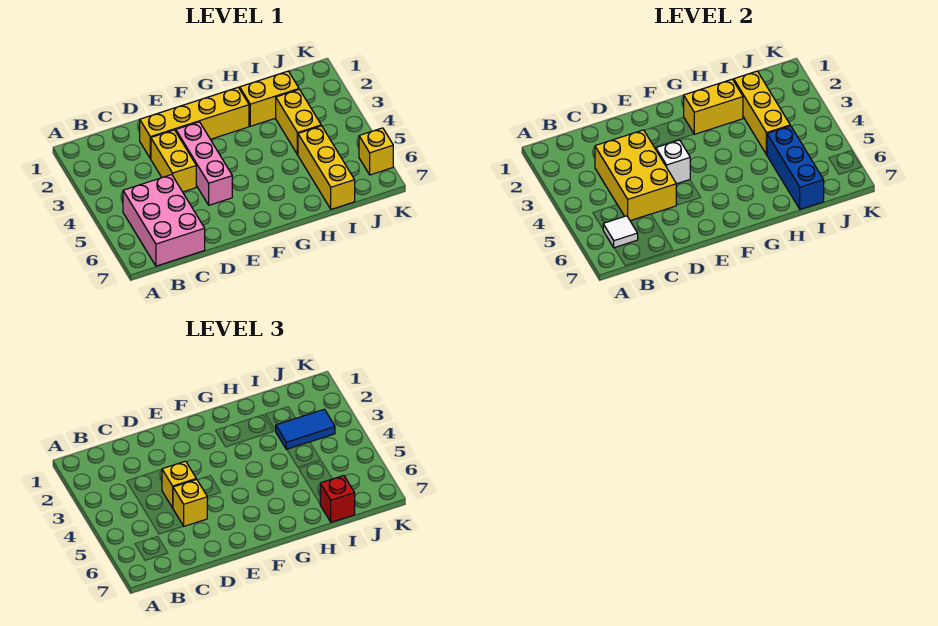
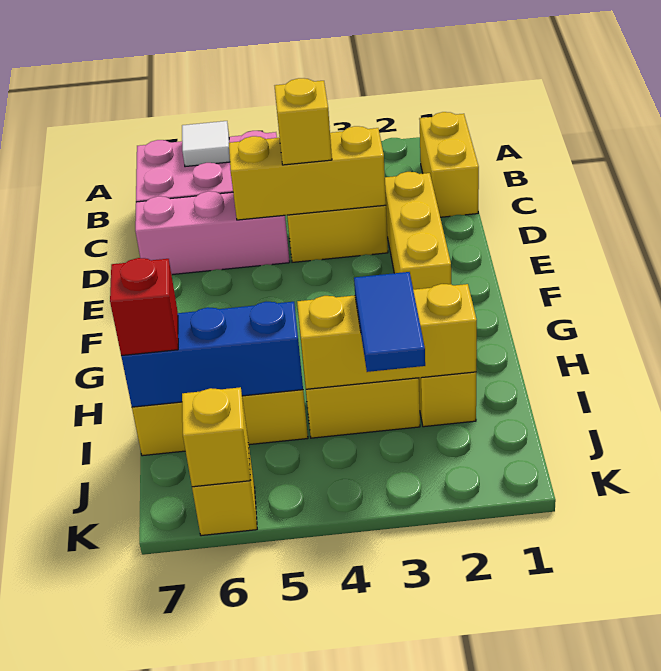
yellow brick C3:D5 level 2 -> yellow brick D3:D5 level 2
yellow brick D2:G2 level 1 -> yellow brick D2:F2 level 1
yellow brick D5 level 3 -> yellow brick K6 level 2
pink brick E3:E5 level 1 -> pink brick D5:D7 level 1
white brick E4 level 2 -> none
yellow brick G2:H2 level 2 -> yellow brick B1:C1 level 1

